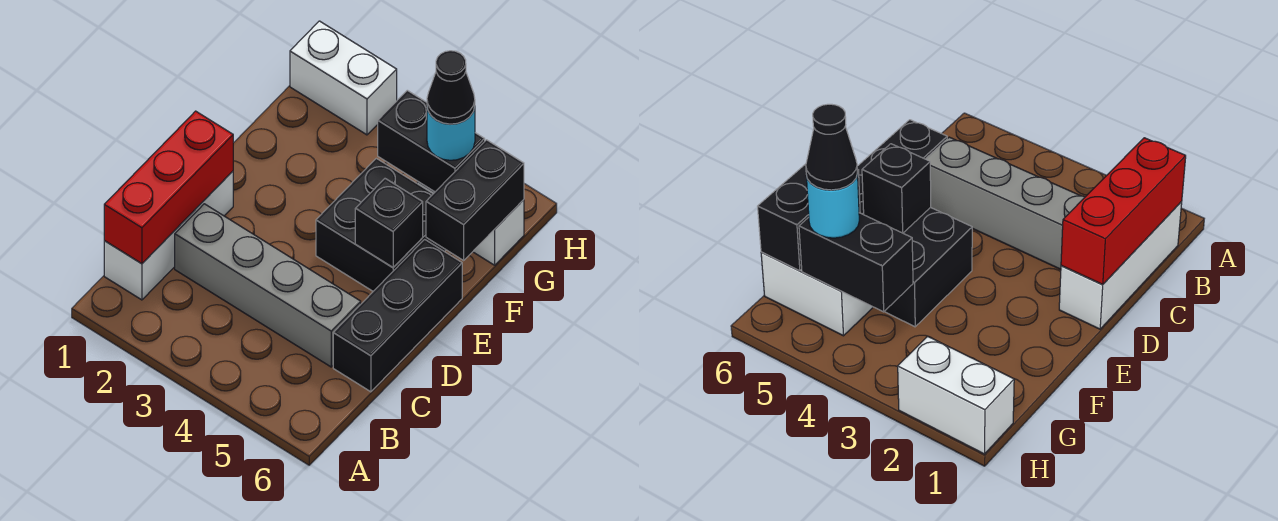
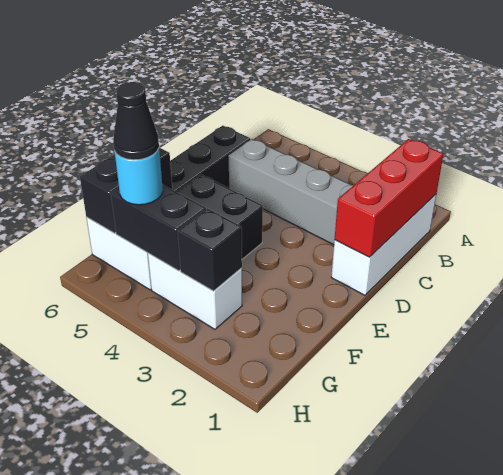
black brick E5 level 2 -> black brick G3 level 2
white brick H1:H2 level 1 -> white brick G3:G4 level 1

